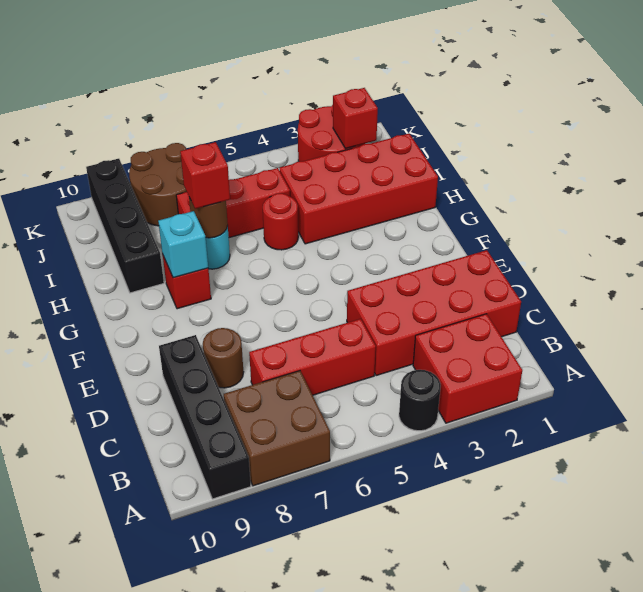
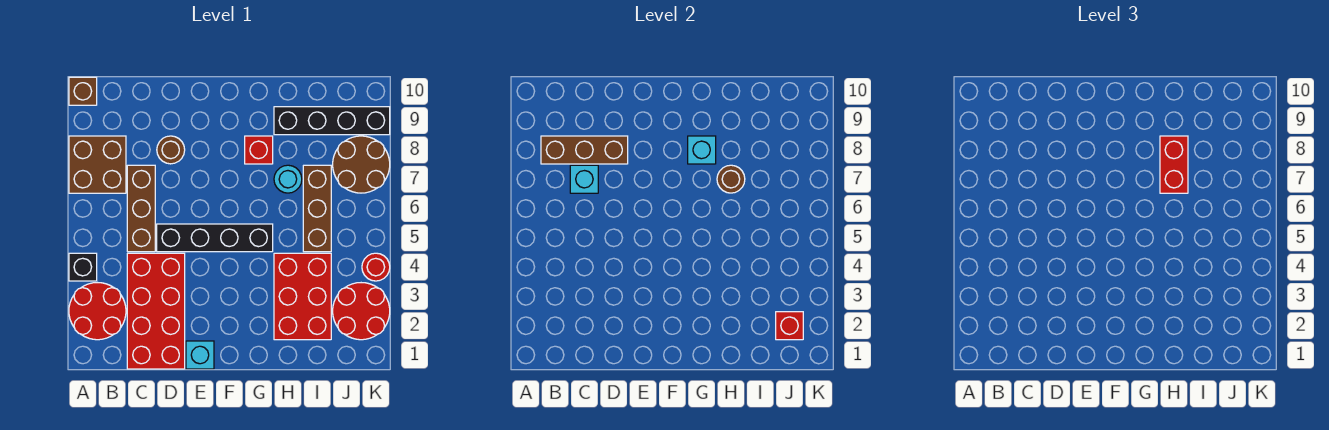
red brick A2:B3 level 1 -> red round brick A2:B3 level 1
black round brick A4 level 1 -> black brick A4 level 1
black brick A9:D9 level 1 -> black brick D5:G5 level 1
none -> brown brick A10 level 1
none -> brown brick B8:D8 level 2
red brick C5:C7 level 1 -> brown brick C5:C7 level 1
none -> cyan brick C7 level 2
none -> cyan brick E1 level 1
red brick H1:I4 level 1 -> red brick H2:I4 level 1
red round brick H5 level 1 -> red round brick K4 level 1
red brick H7 level 3 -> red brick H7:H8 level 3
red brick I5:I7 level 1 -> brown brick I5:I7 level 1

